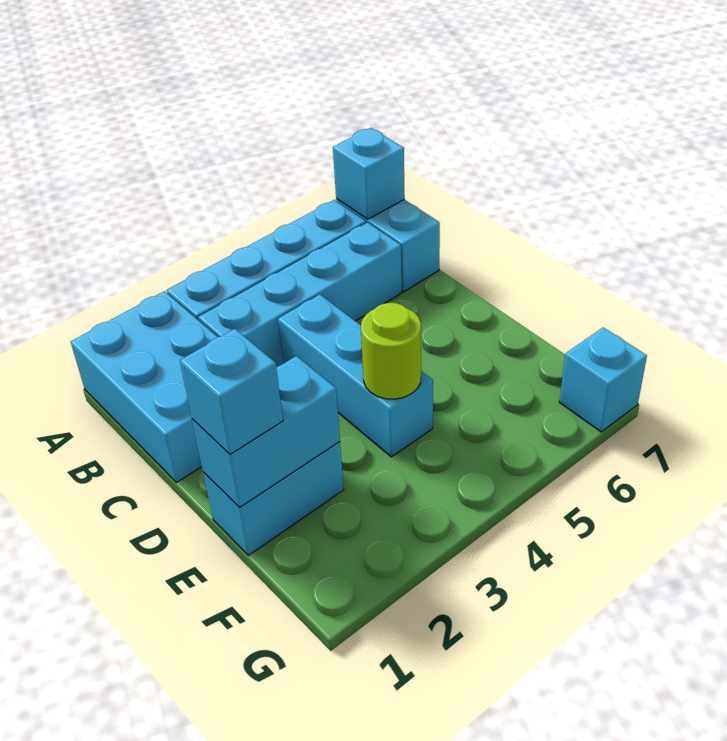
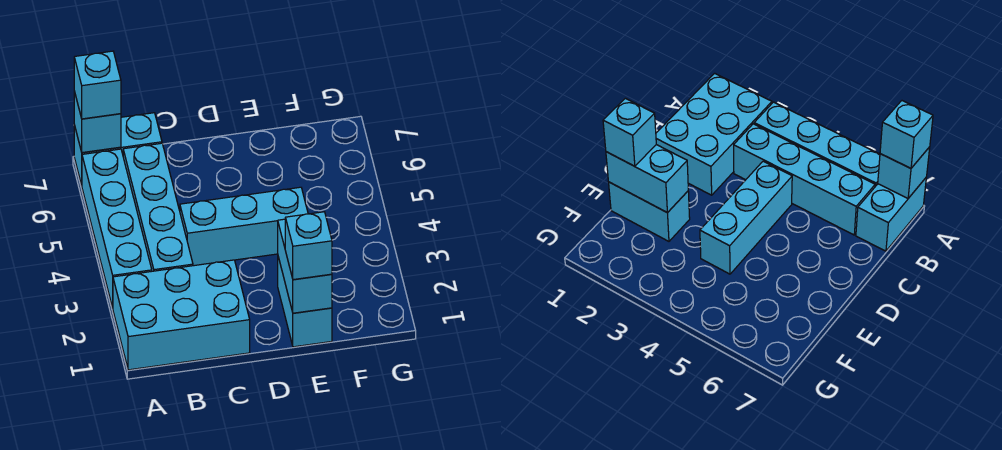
lime round brick E4 level 2 -> none
cyan brick G7 level 1 -> cyan brick A7 level 3

